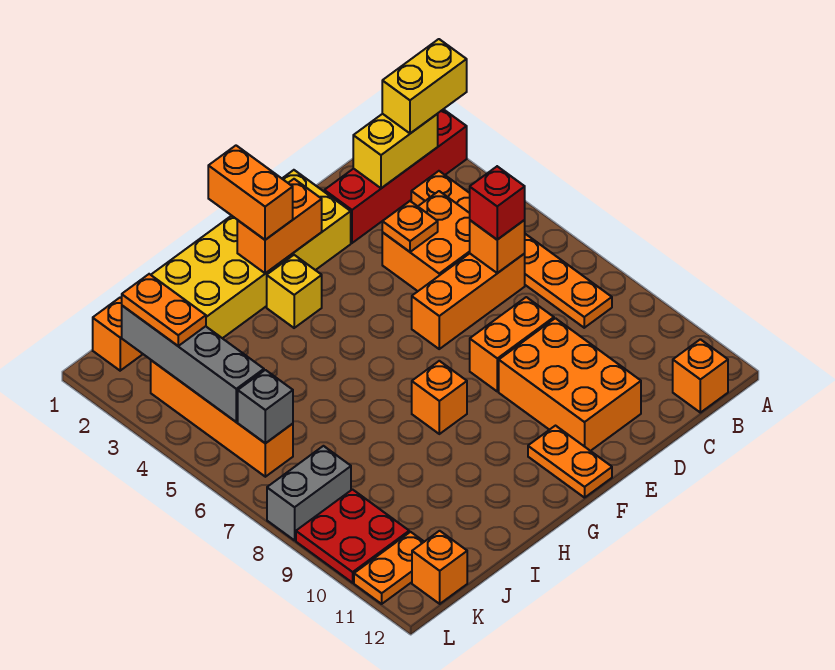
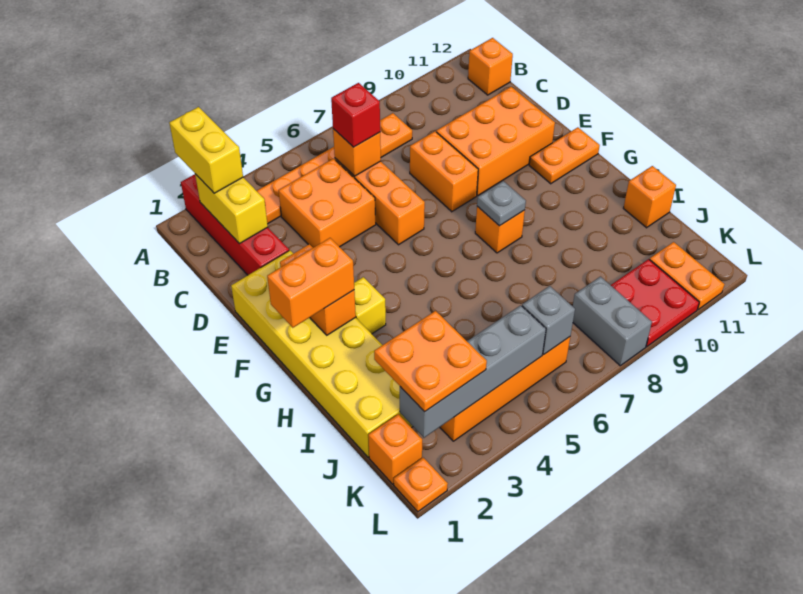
orange plate D4 level 2 -> orange plate L1 level 1
none -> grey plate G8 level 2
orange plate K2:K3 level 3 -> orange plate J2:K3 level 3
orange brick K12 level 1 -> orange brick I12 level 1

